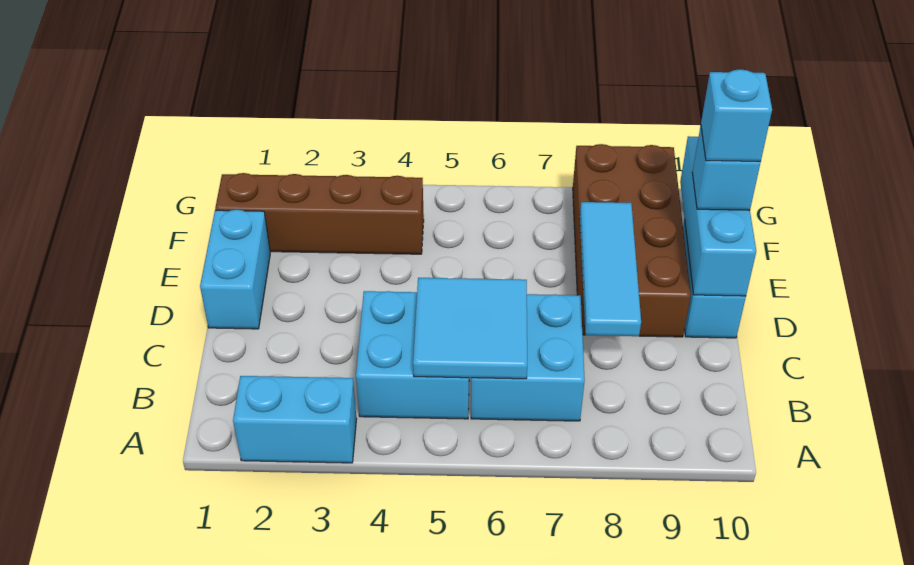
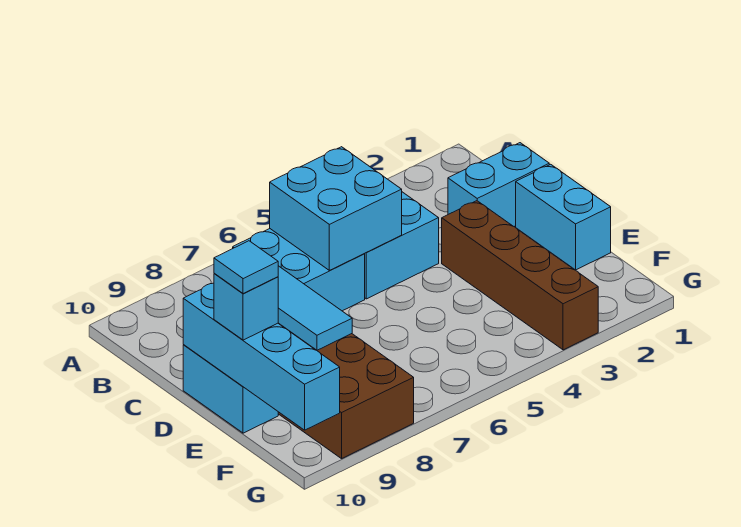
cyan brick A2:A3 level 1 -> cyan brick C1:C2 level 1
cyan tile B5:C6 level 2 -> cyan brick B5:C6 level 2
cyan brick D10:F10 level 2 -> cyan brick D10:G10 level 2
cyan brick E10 level 4 -> cyan tile E10 level 4
brown brick F1:F4 level 1 -> brown brick D3:G3 level 1

